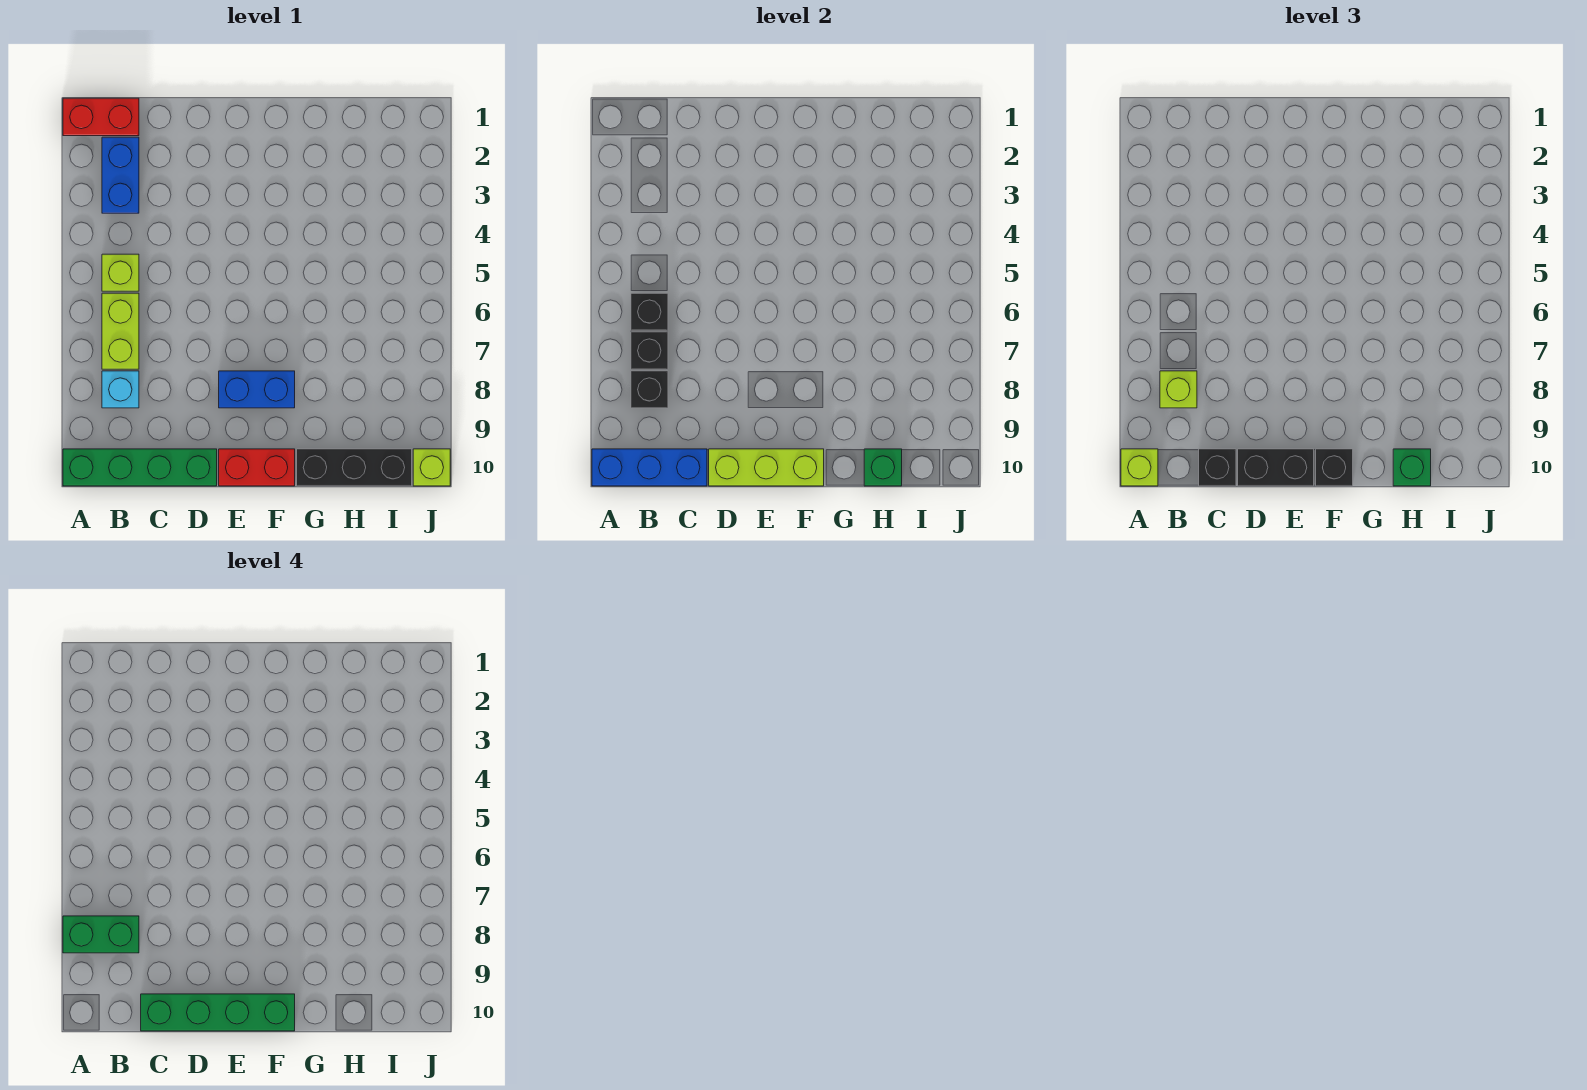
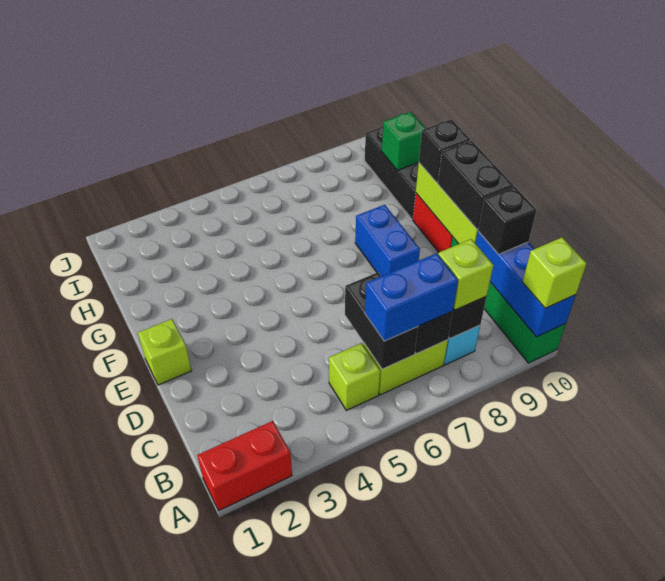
red brick A1:B1 level 1 -> red brick A1:A2 level 1
green brick A8:B8 level 4 -> none
blue brick B2:B3 level 1 -> blue brick B6:B7 level 3
black brick B6 level 2 -> black brick B6:C6 level 2
green brick C10:F10 level 4 -> none
green brick H10 level 3 -> none
lime brick J10 level 1 -> lime brick E1 level 1

